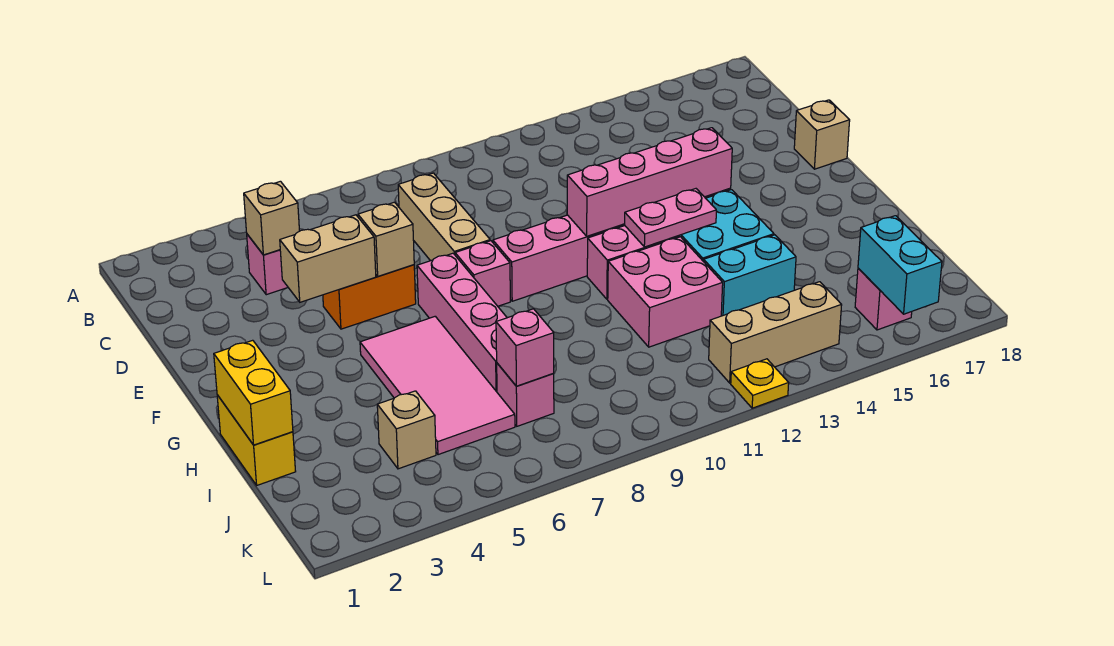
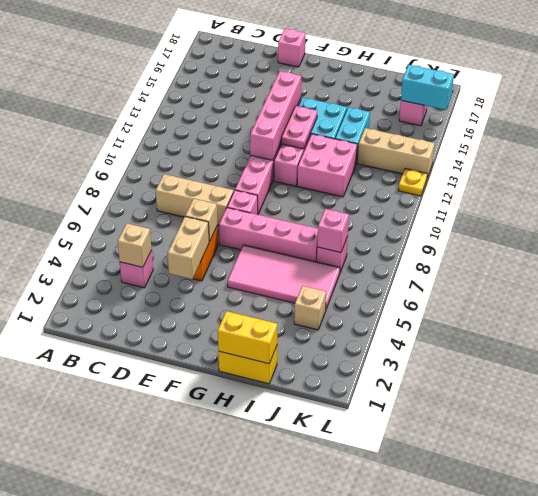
tan brick E18 level 1 -> pink brick E18 level 1
tan brick K12:K14 level 1 -> tan brick J13:L13 level 1

